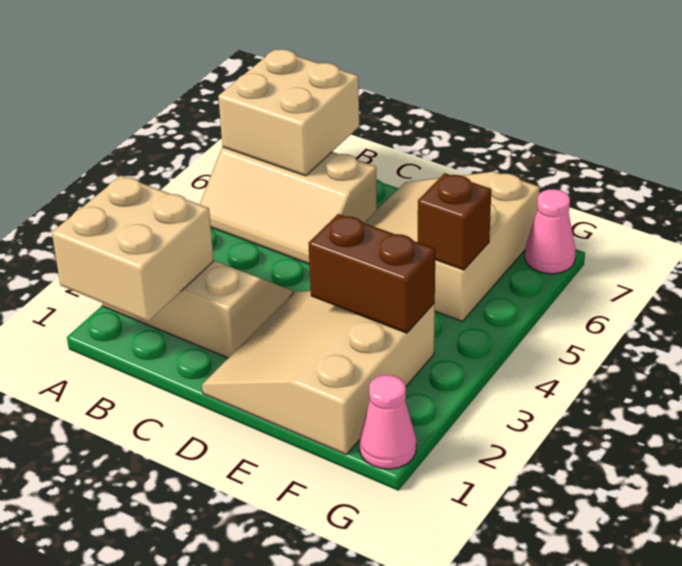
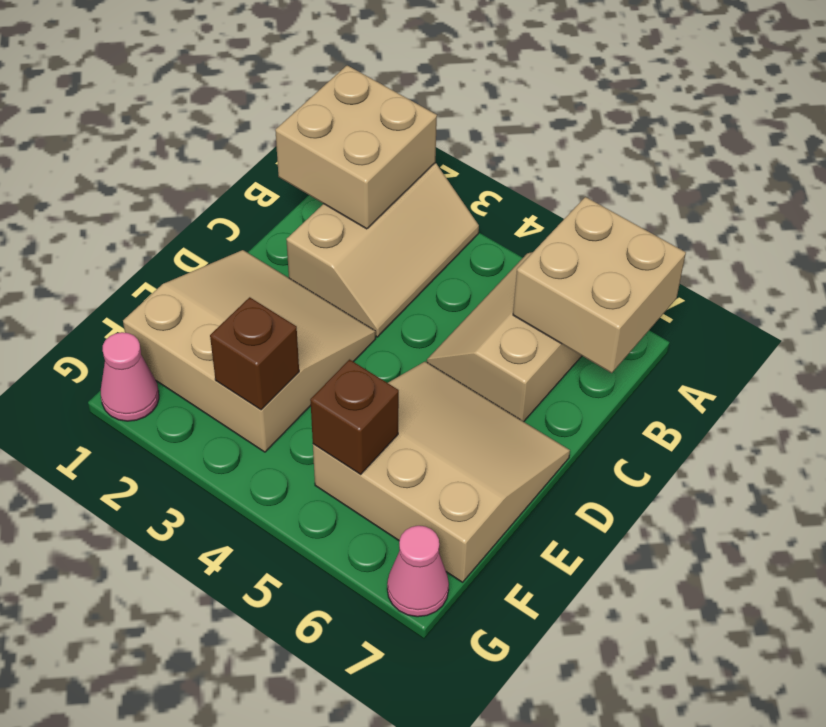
brown brick E3:F3 level 2 -> brown brick F3 level 2

